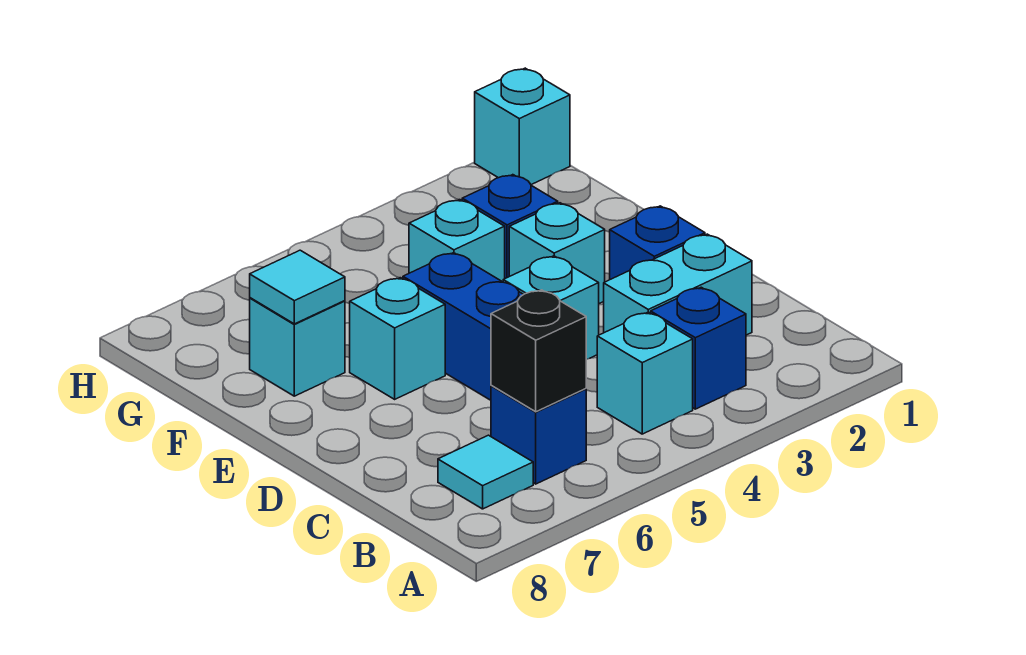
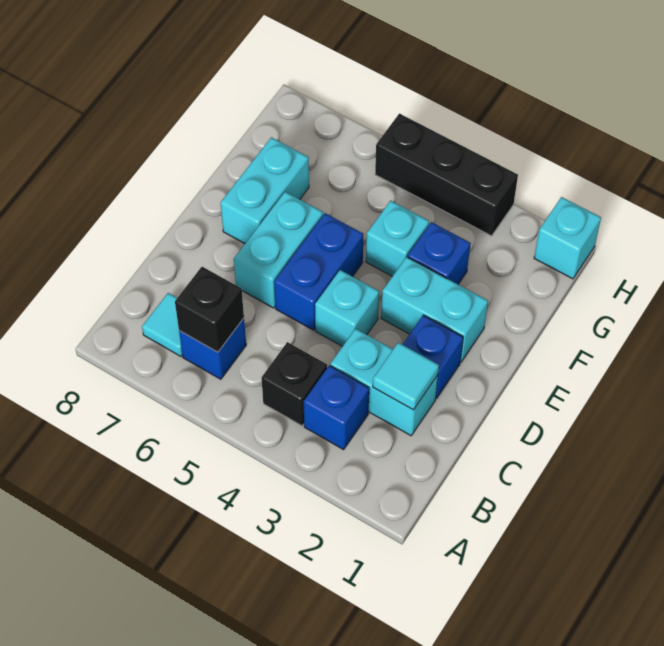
cyan brick B4 level 1 -> black brick B4 level 1
cyan brick E3 level 1 -> cyan brick E2:E3 level 1
cyan brick E6 level 1 -> cyan brick D6:E6 level 1
cyan brick F7 level 1 -> cyan brick E7:F7 level 1
cyan tile F7 level 2 -> cyan tile C2 level 2
none -> black brick H3:H5 level 1

